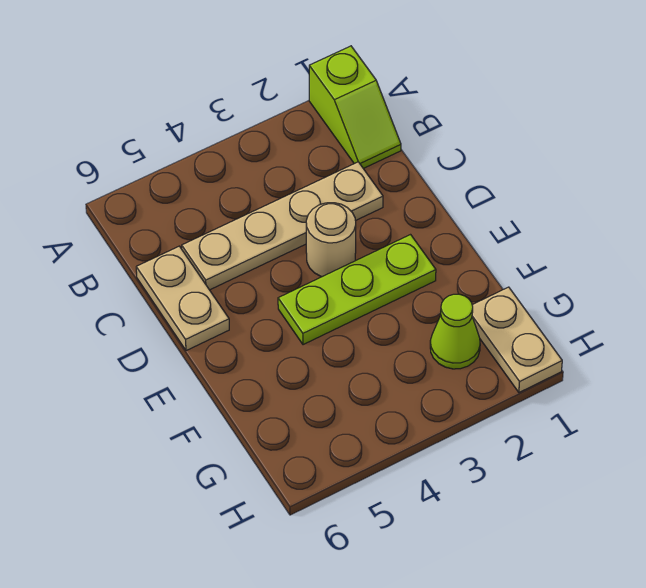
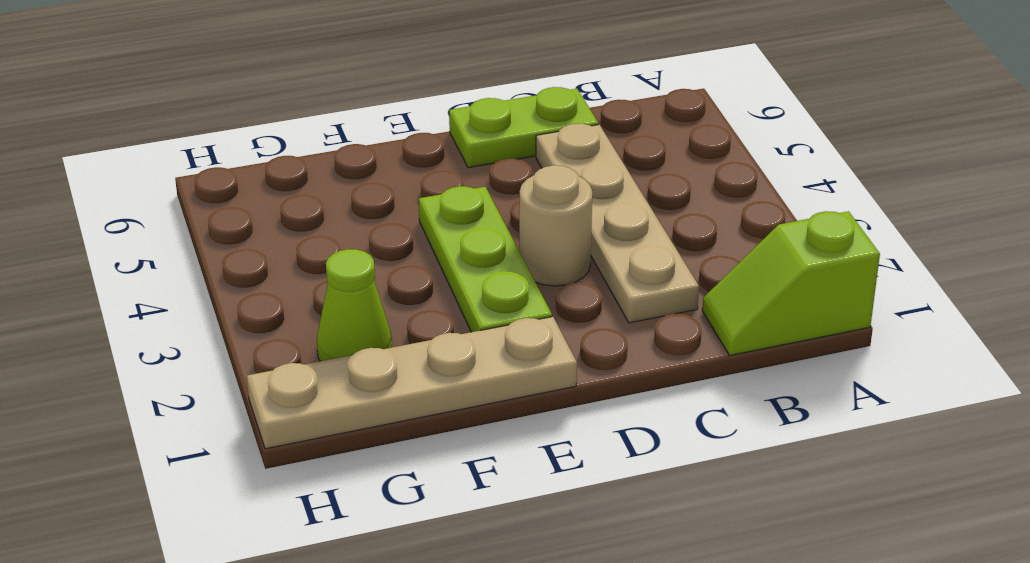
tan plate C6:D6 level 1 -> lime plate C6:D6 level 1
tan plate G1:H1 level 1 -> tan plate E1:H1 level 1

